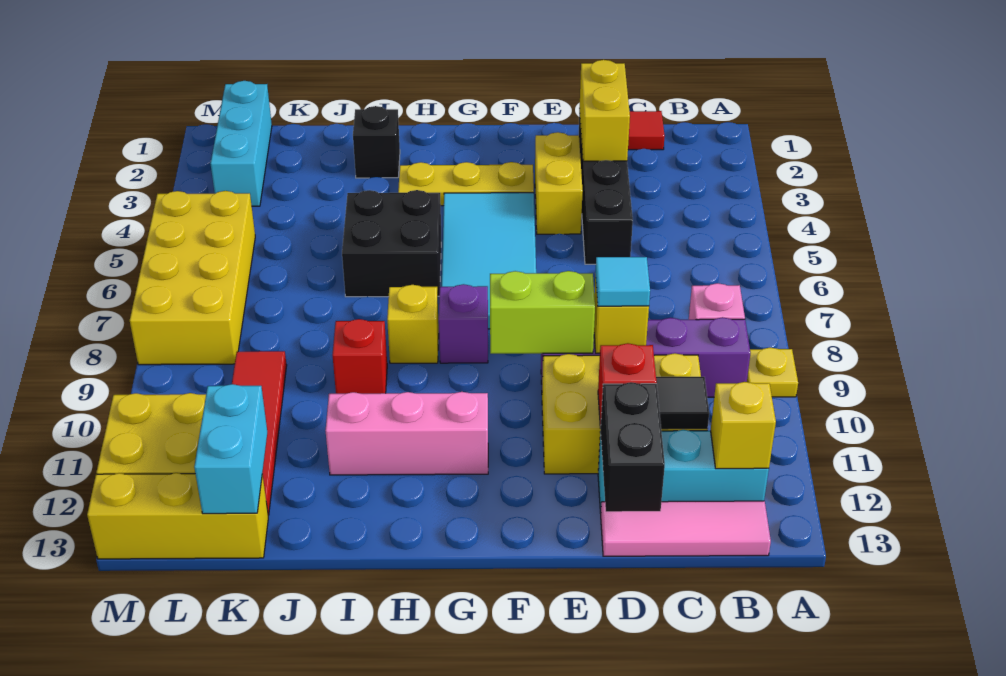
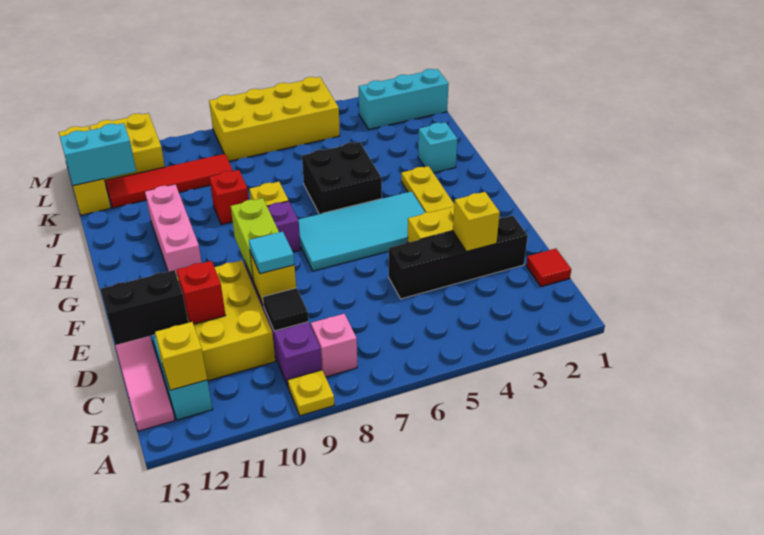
black tile C11 level 2 -> black tile C9 level 2
yellow brick D2:D3 level 2 -> yellow brick D3 level 2
black brick I2 level 1 -> cyan brick I2 level 1

